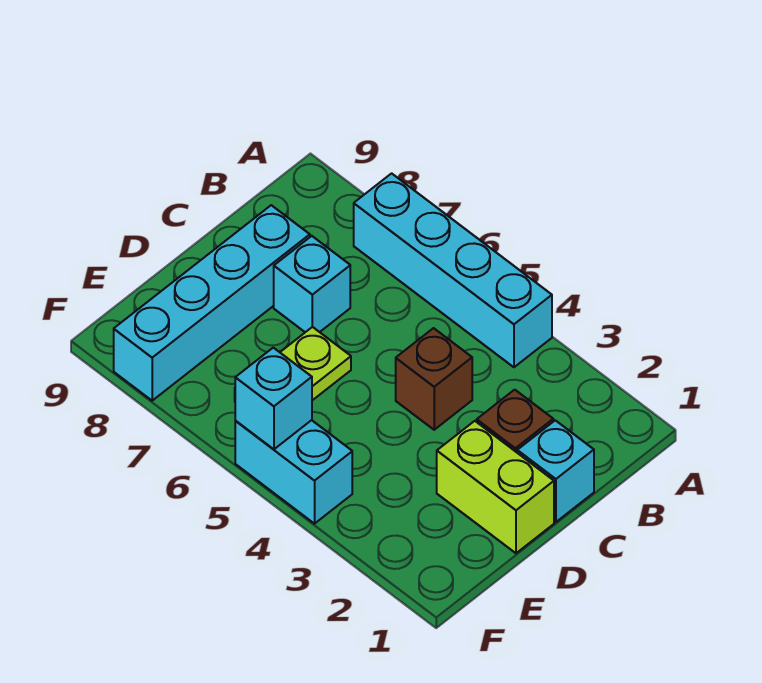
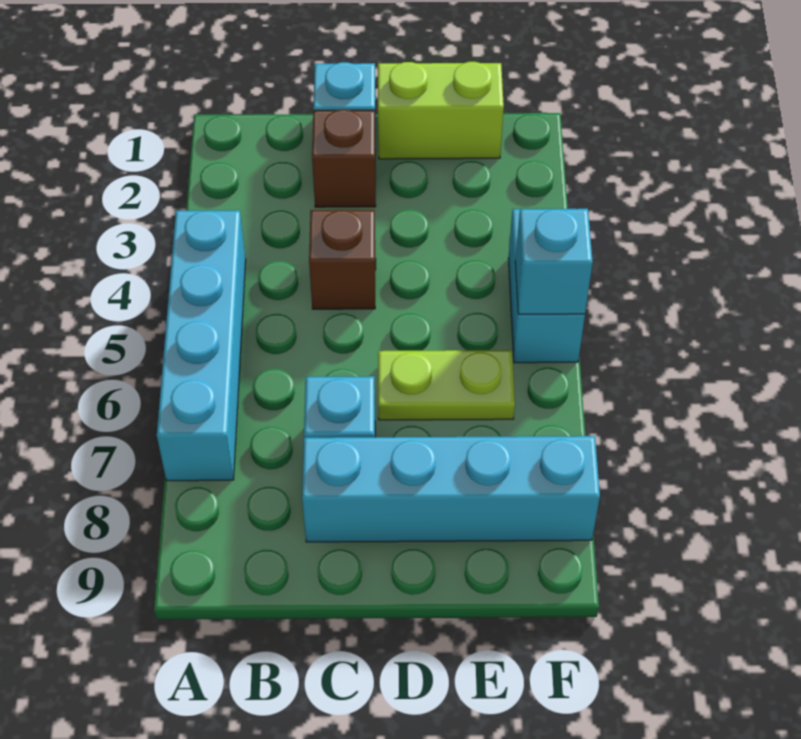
lime brick D1:D2 level 1 -> lime brick D1:E1 level 1

